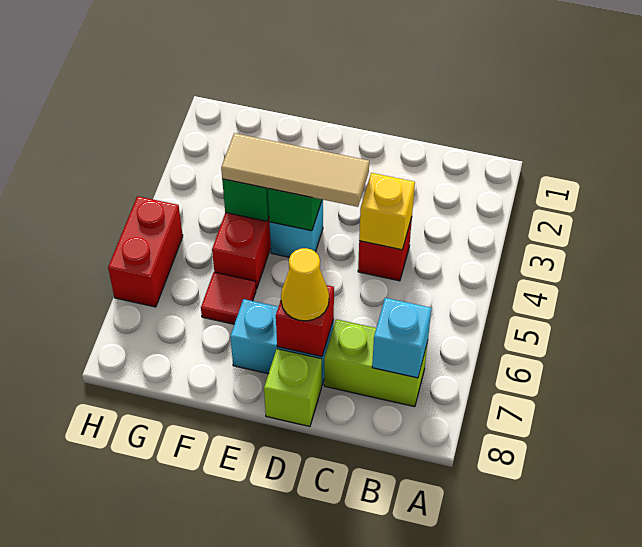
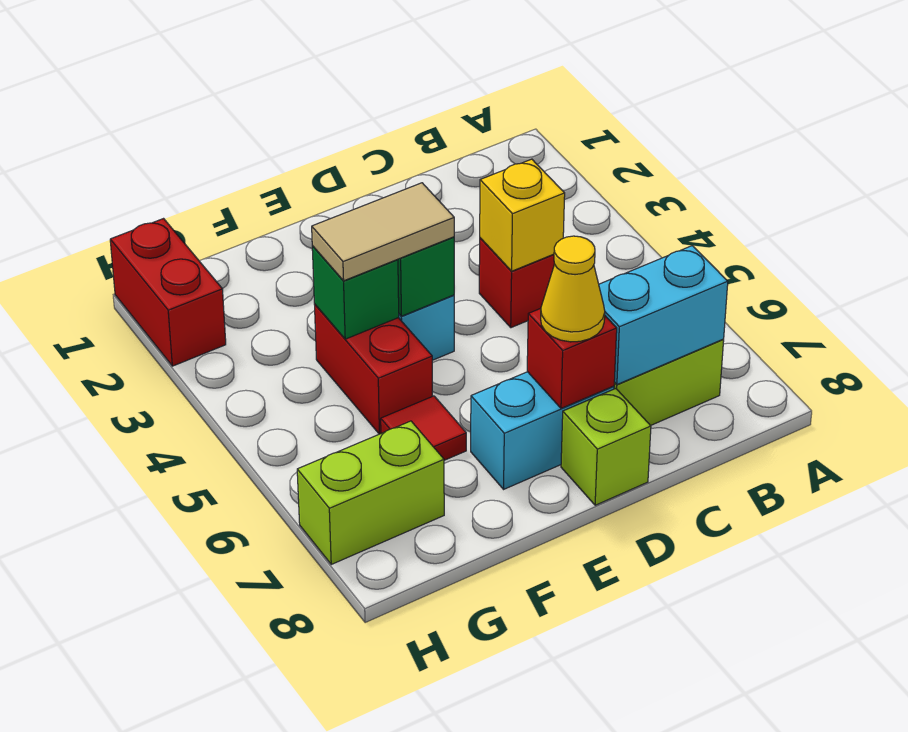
cyan brick B7 level 2 -> cyan brick B7:C7 level 2
tan tile D4:F4 level 3 -> tan tile E4:F4 level 3
none -> lime brick G7:H7 level 1
red brick H5:H6 level 1 -> red brick H1:H2 level 1

